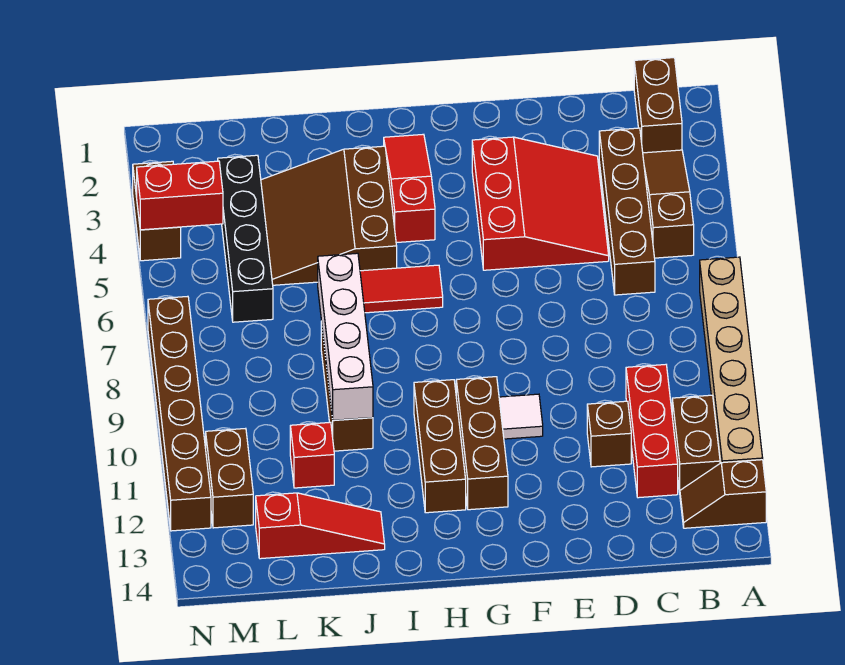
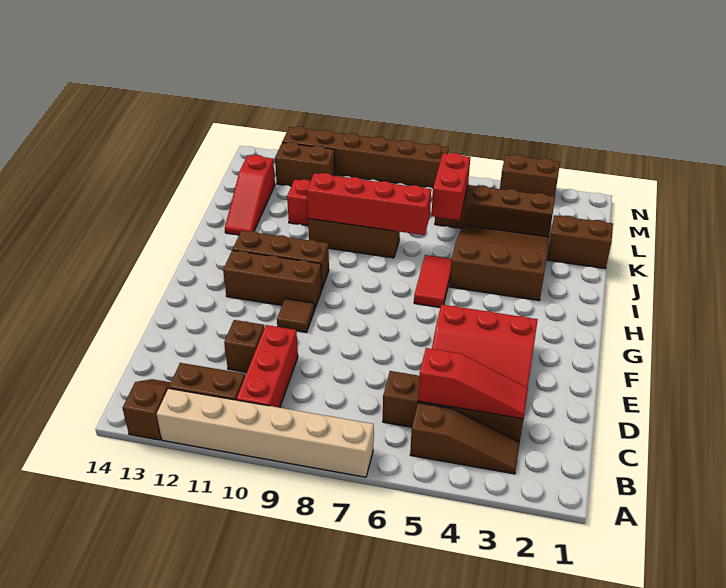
brown brick B1:B2 level 1 -> brown brick K1:K2 level 1
red brick C10:C12 level 1 -> red brick B10:D10 level 1
white tile F10 level 1 -> brown tile F10 level 1
red slope H2:H4 level 1 top 4 -> red slope C3:C5 level 2 top 5
white brick J7:J10 level 2 -> red brick J7:J10 level 2
black brick L3:L6 level 1 -> brown brick L3:L6 level 1
red brick M4:N4 level 2 -> red brick K6:L6 level 2

